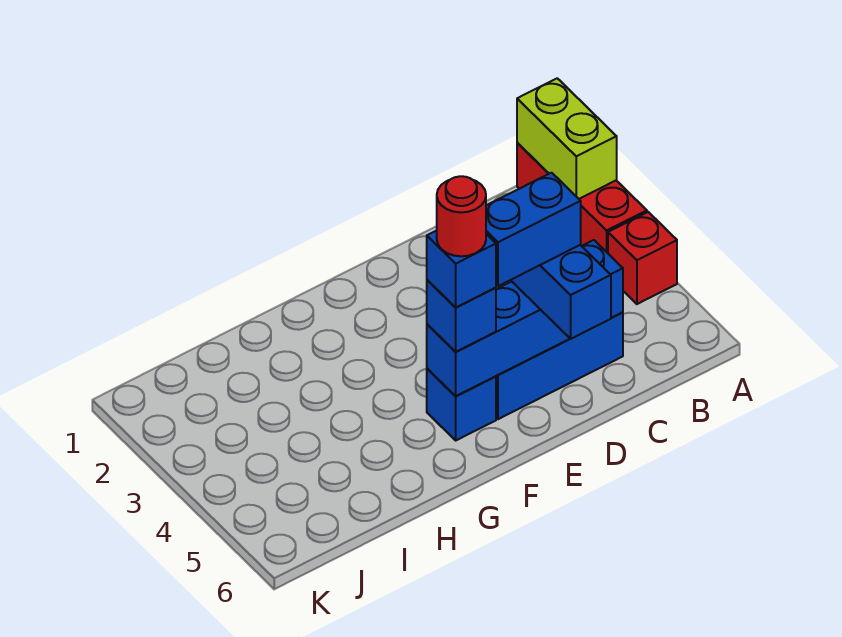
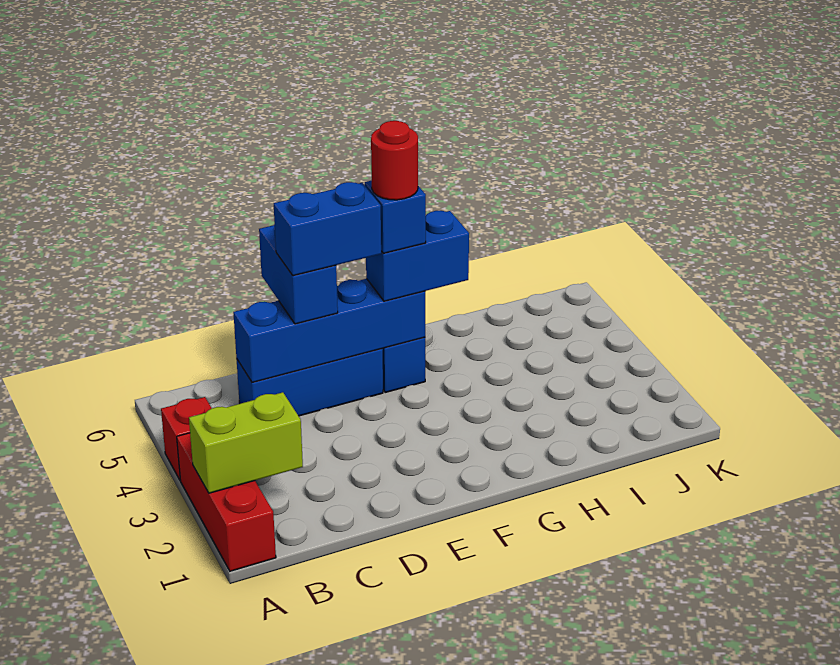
lime brick A1:A2 level 2 -> lime brick A2:B2 level 2
blue brick F5 level 3 -> blue brick F5:G5 level 3

